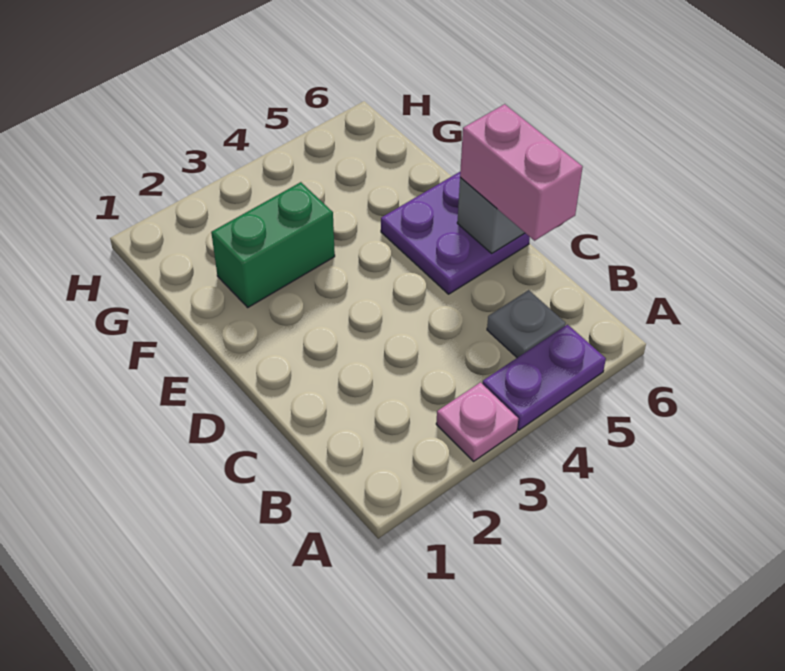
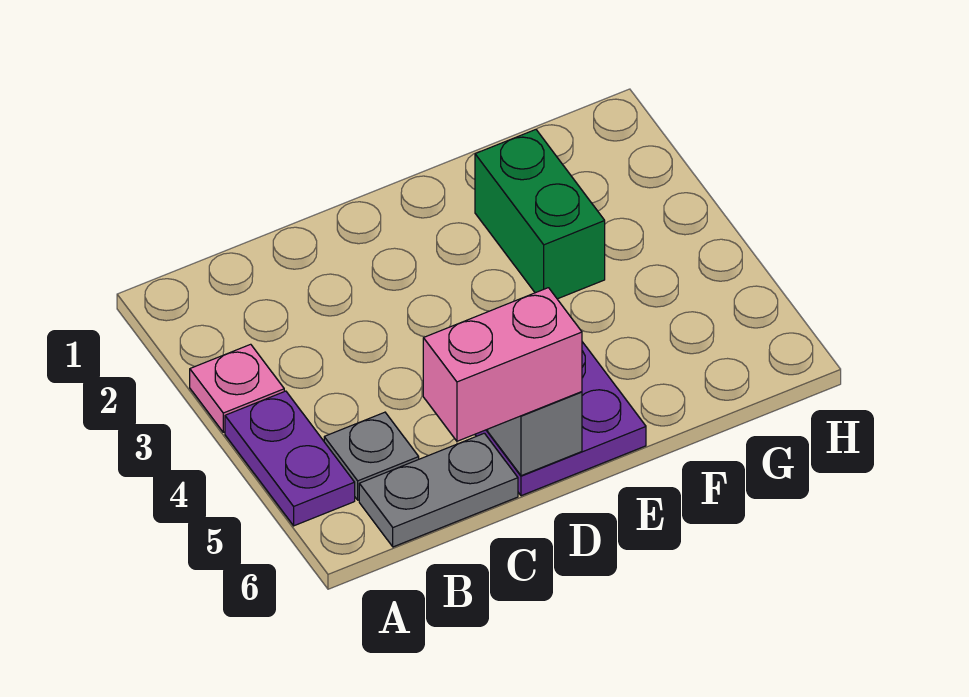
none -> grey plate B6:C6 level 1

